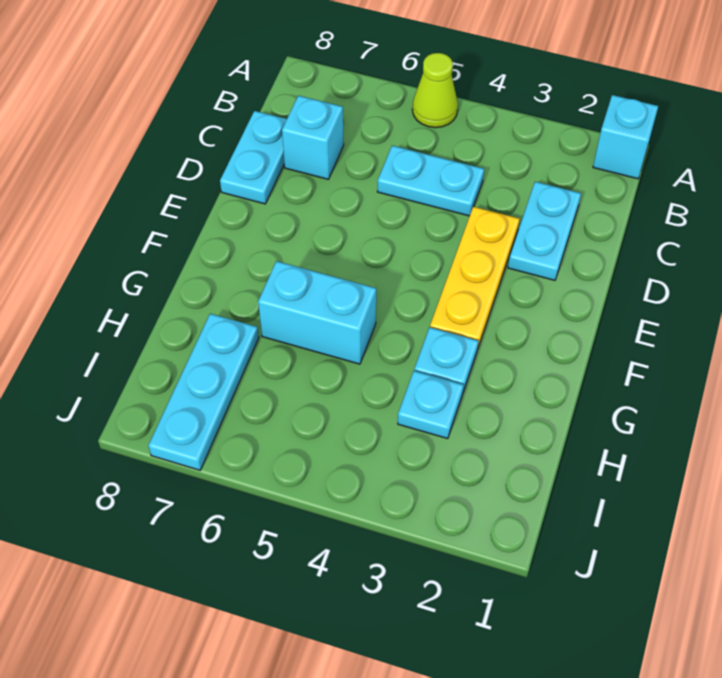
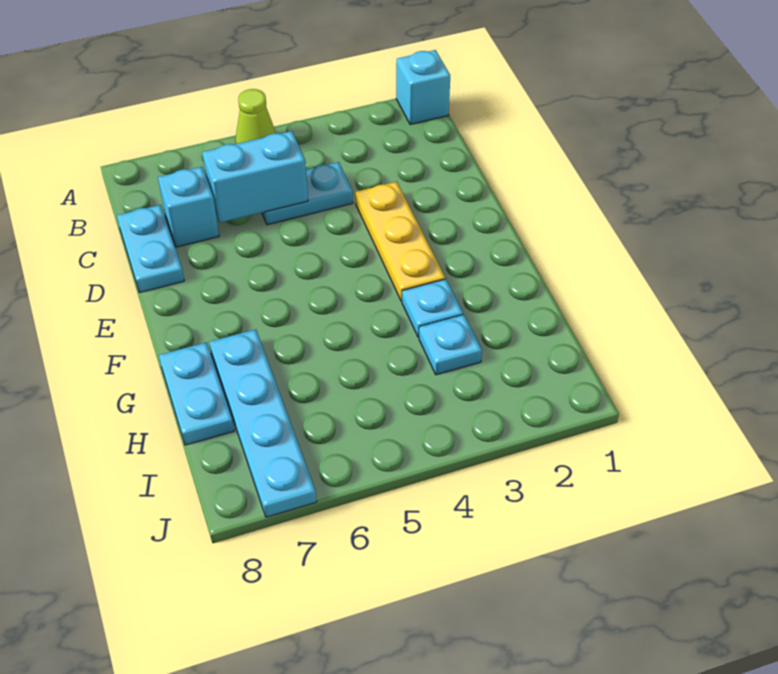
cyan plate C2:D2 level 1 -> cyan plate G8:H8 level 1
cyan brick G5:G6 level 1 -> cyan brick C5:C6 level 2
cyan plate H7:J7 level 1 -> cyan plate G7:J7 level 1

